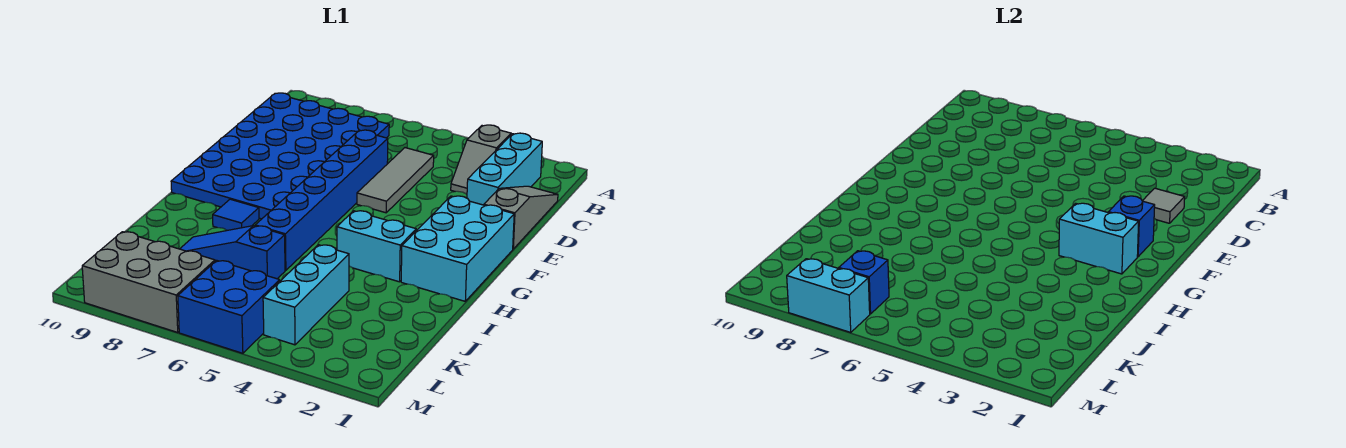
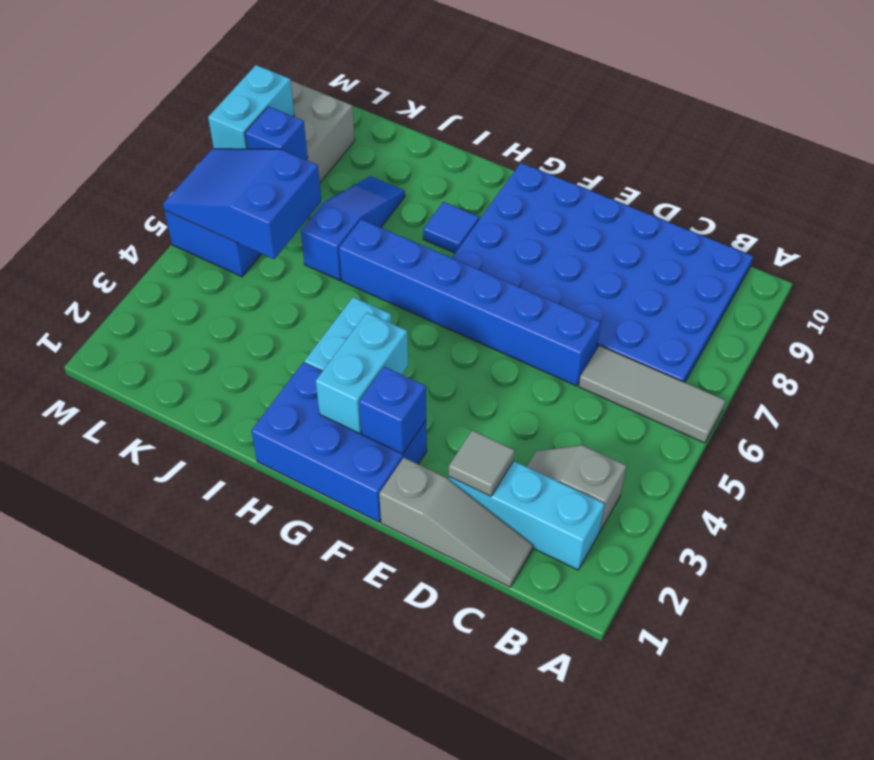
grey tile C5:E5 level 1 -> grey tile A6:C6 level 1
cyan brick F1:H2 level 1 -> blue brick F1:H2 level 1
cyan brick J4:L4 level 1 -> none
none -> blue slope K5:M6 level 2 top K

